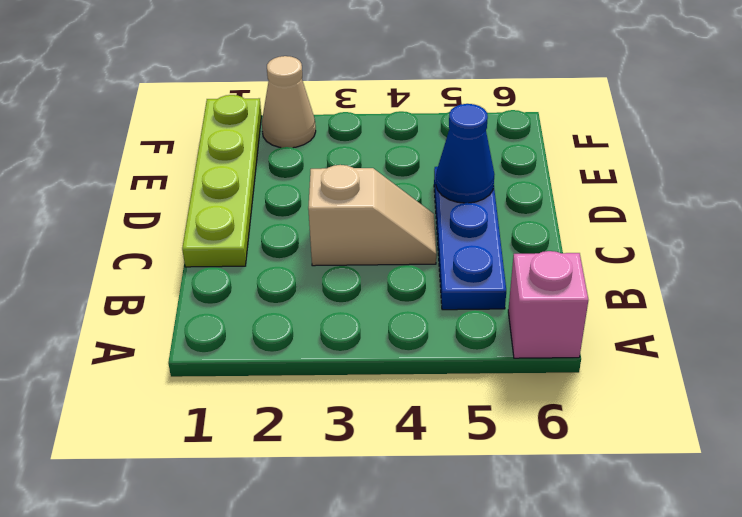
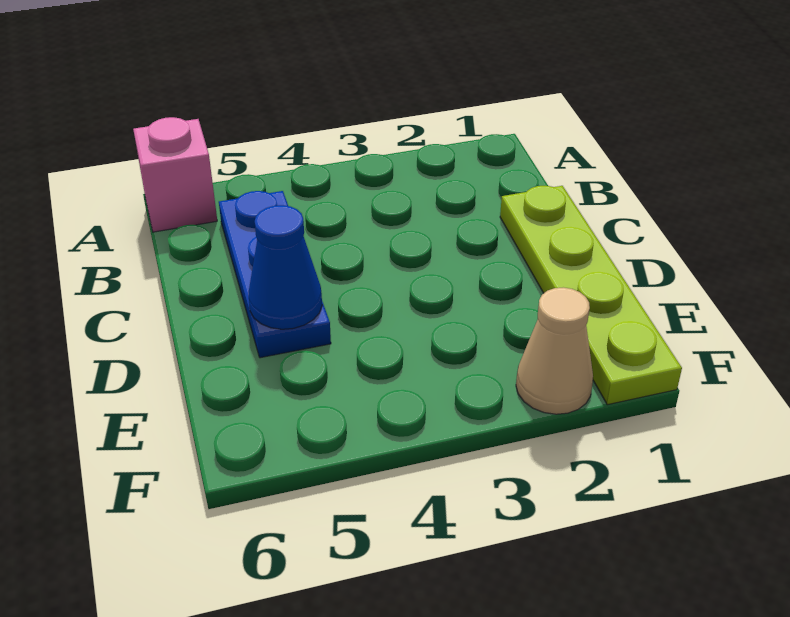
tan slope C3:C4 level 1 top 3 -> none

